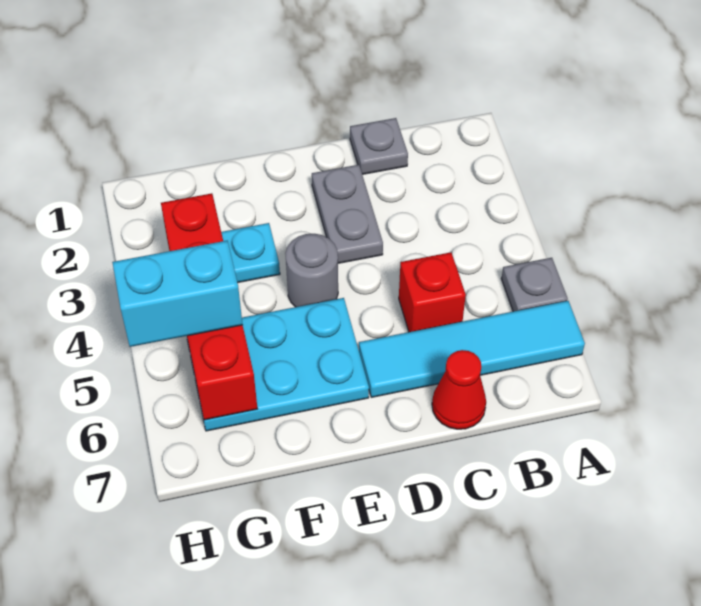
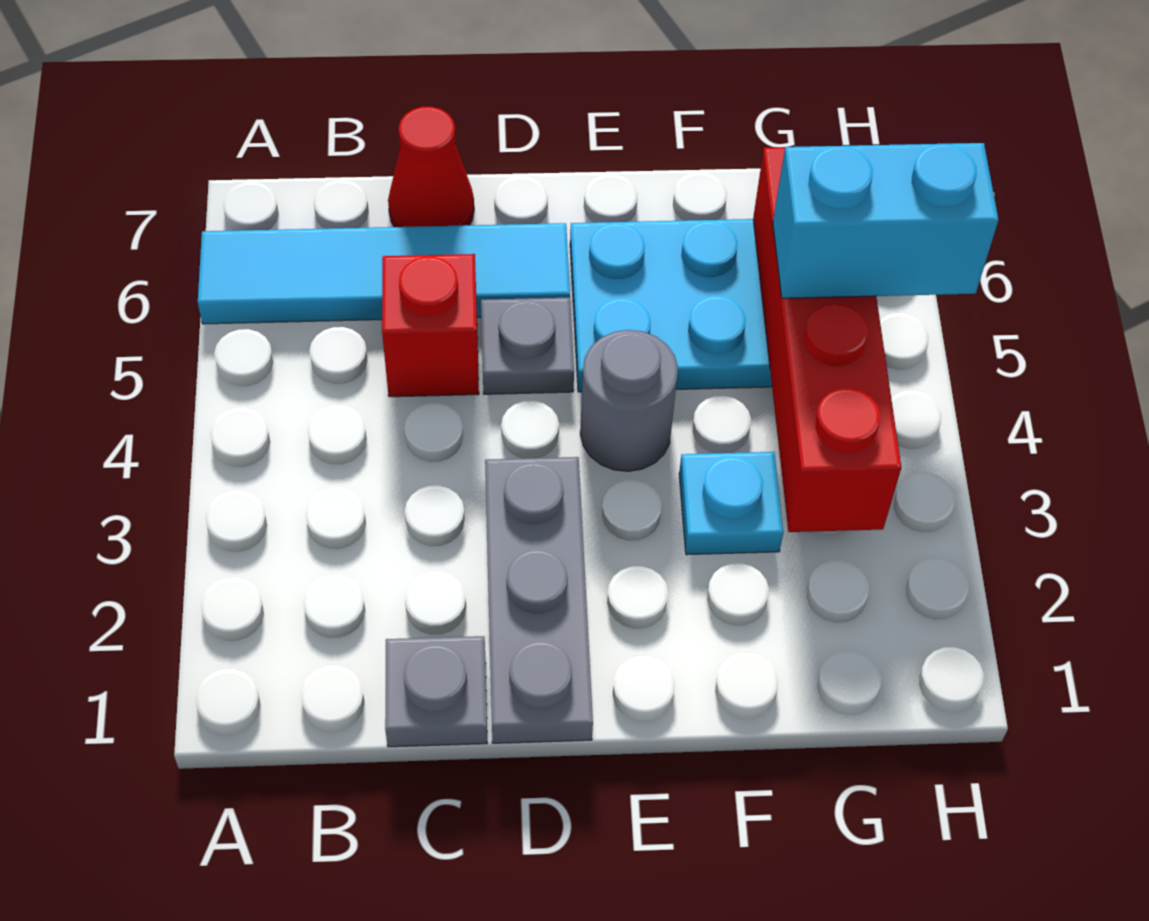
grey plate A5 level 1 -> grey plate D5 level 1
grey plate D2:D3 level 1 -> grey plate D1:D3 level 1

